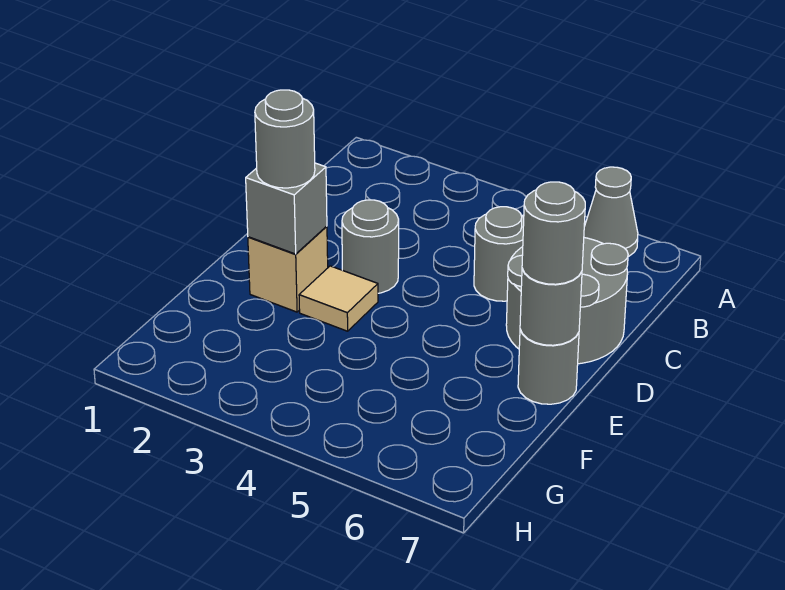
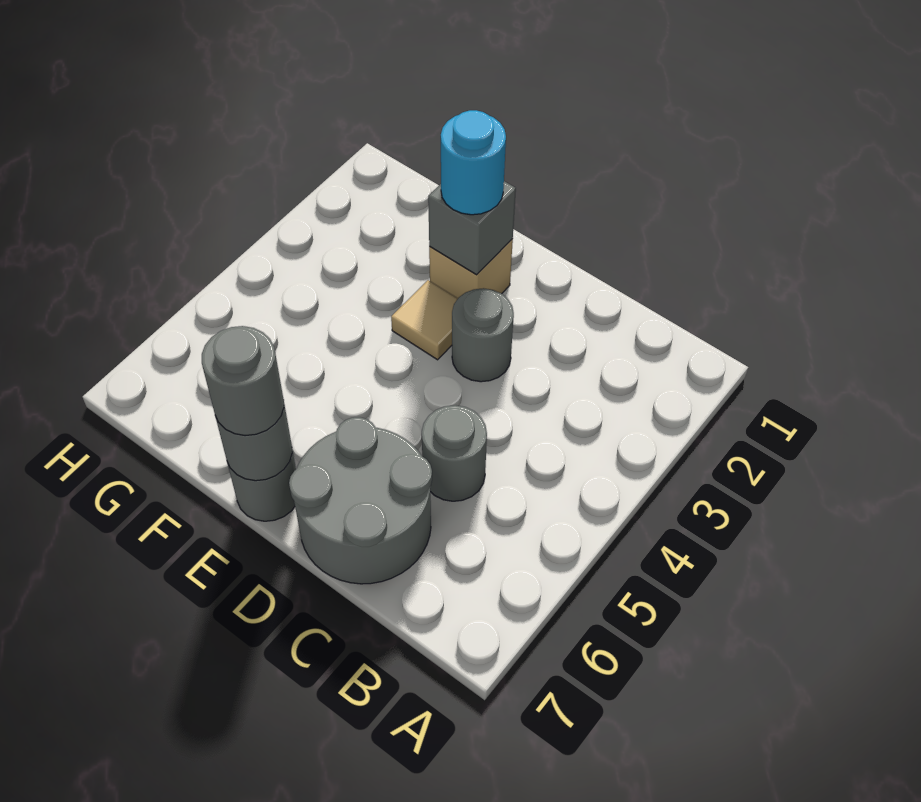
grey cone A6 level 1 -> none
grey round brick E2 level 3 -> cyan round brick E2 level 3

